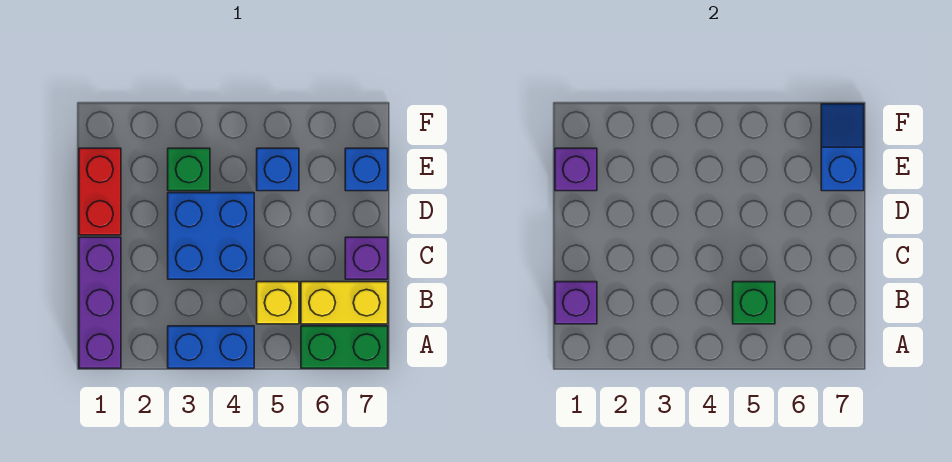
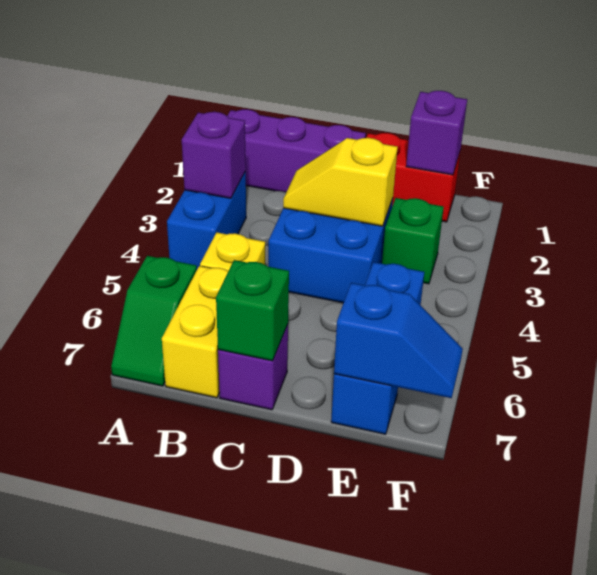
green brick A6:A7 level 1 -> green slope A6:A7 level 1 top 6
purple brick B1 level 2 -> purple brick A3 level 2
green brick B5 level 2 -> green brick C7 level 2
none -> yellow slope C3:D3 level 2 top D

